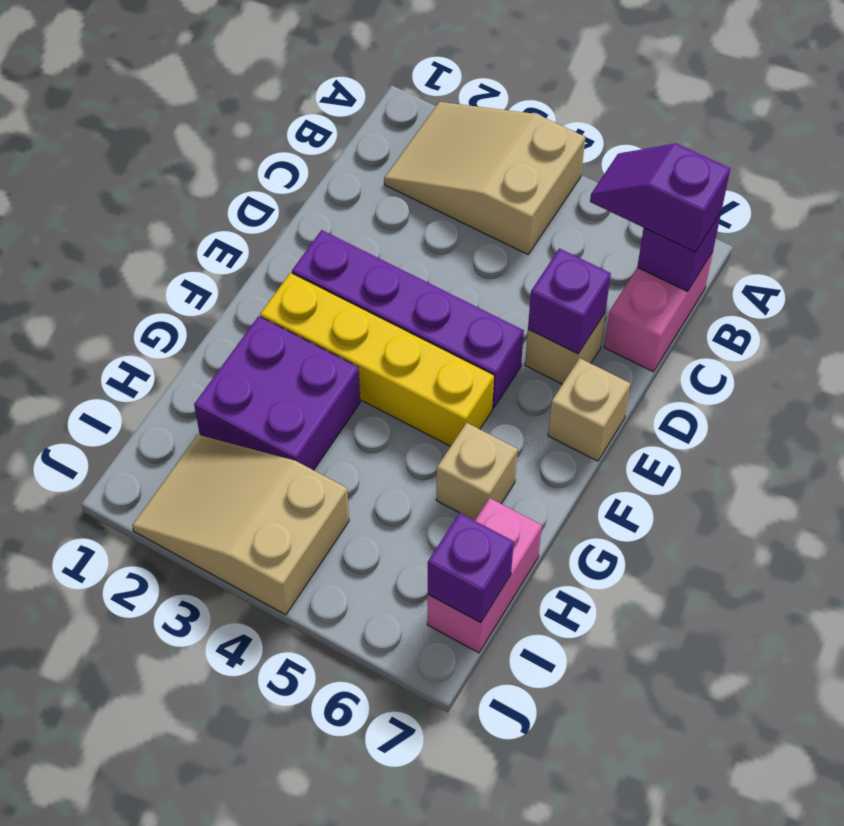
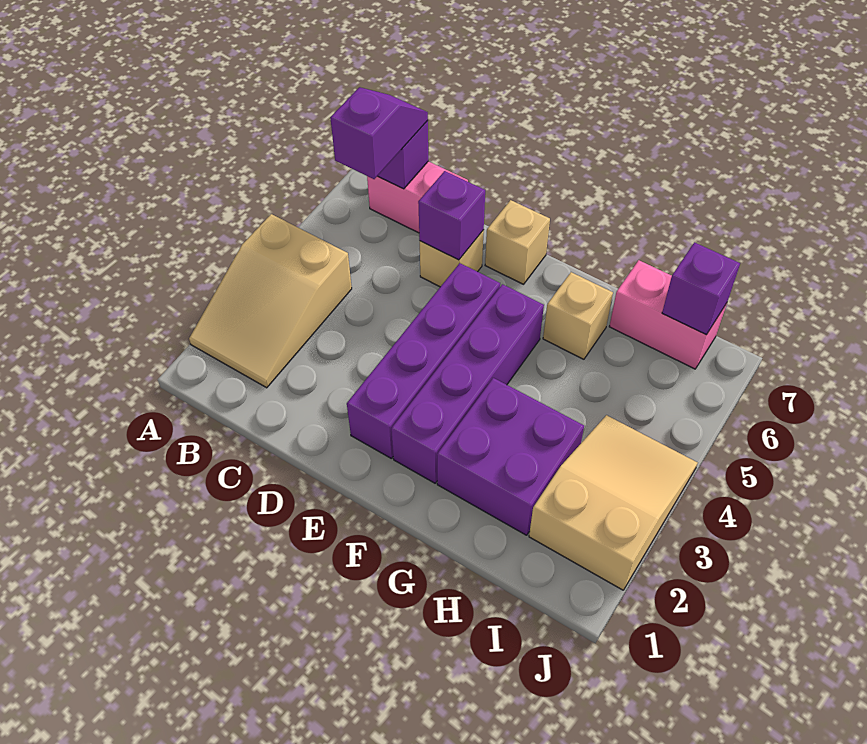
purple slope B6:B7 level 3 top 7 -> purple slope B6:B7 level 3 top 6
yellow brick F2:F5 level 1 -> purple brick F2:F5 level 1
tan slope I2:J4 level 1 top 4 -> tan slope I2:J4 level 1 top 2

